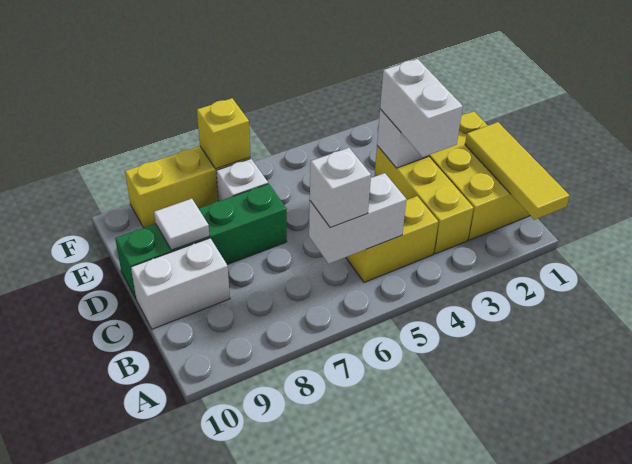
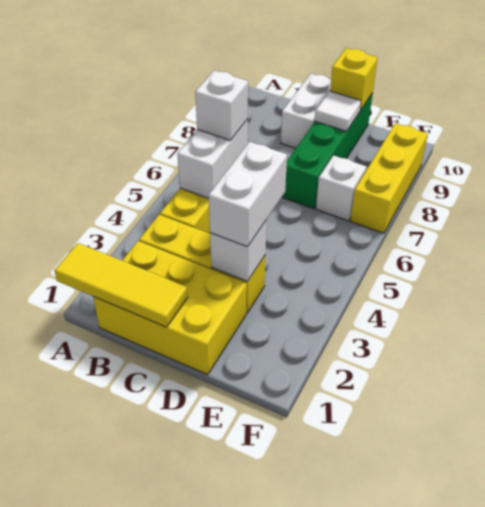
white brick C3:D3 level 3 -> white brick D3:D4 level 3
yellow brick F7 level 2 -> yellow brick D10 level 2

